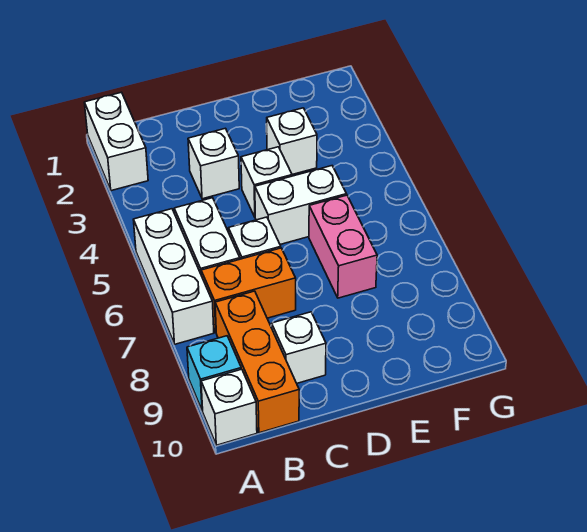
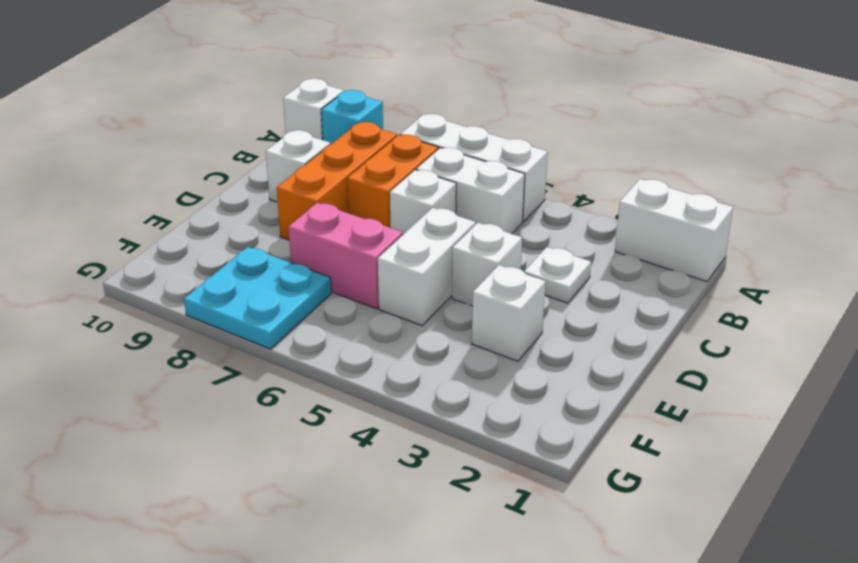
orange brick B8:B10 level 1 -> orange brick B8:D8 level 1
white brick C3 level 1 -> white plate C3 level 1
none -> cyan plate F7:G8 level 1

